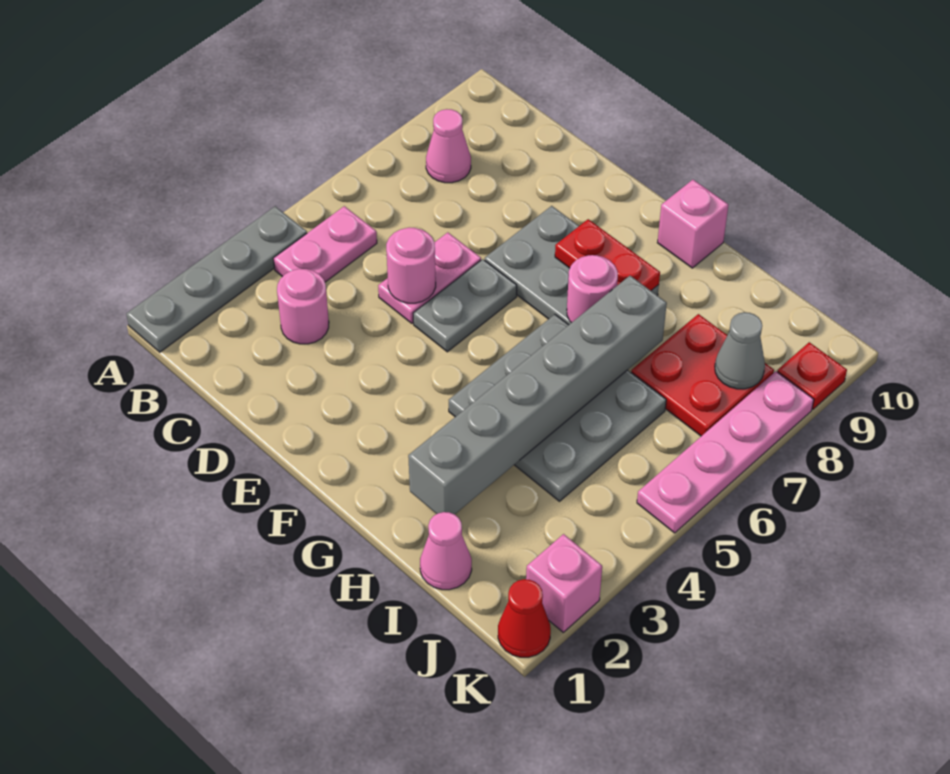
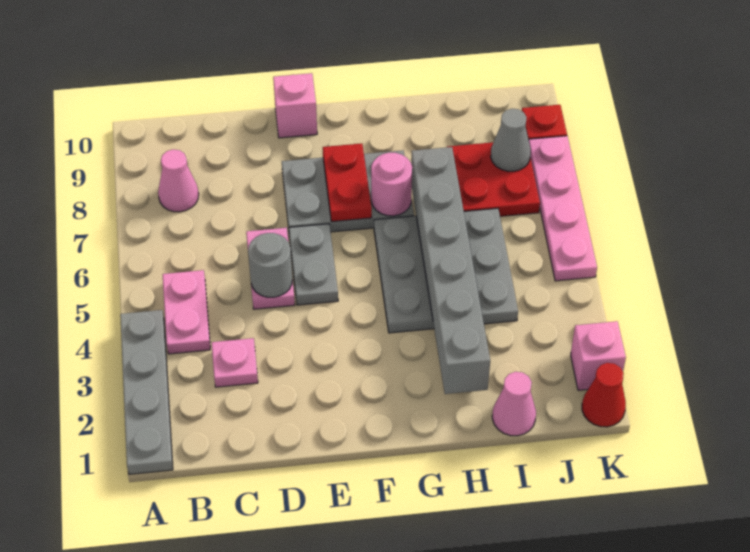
pink round brick C3 level 1 -> pink plate C3 level 1
pink round brick D5 level 2 -> grey round brick D5 level 2
red plate F8:G8 level 2 -> red plate F7:F8 level 2
pink brick G10 level 1 -> pink brick E10 level 1

